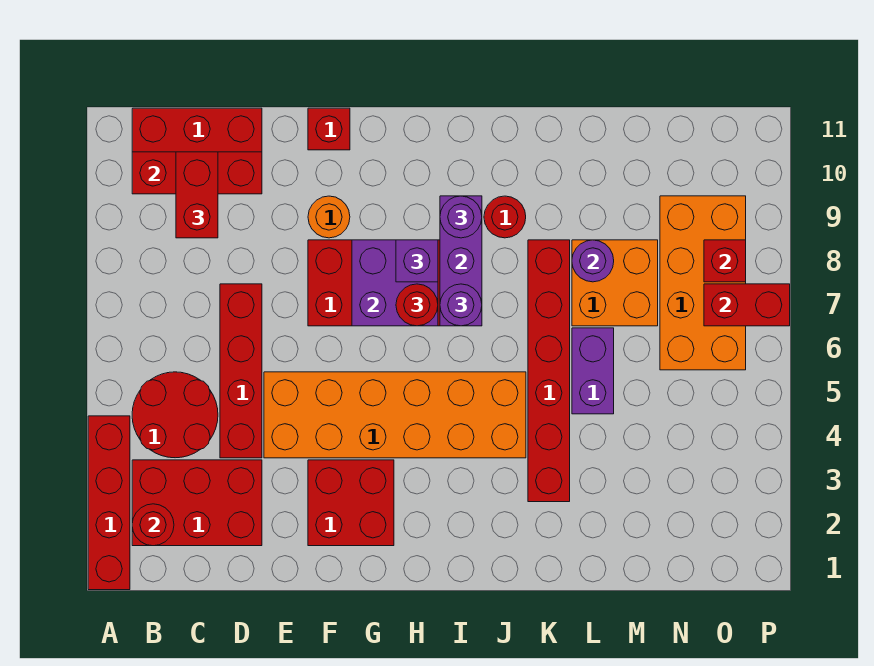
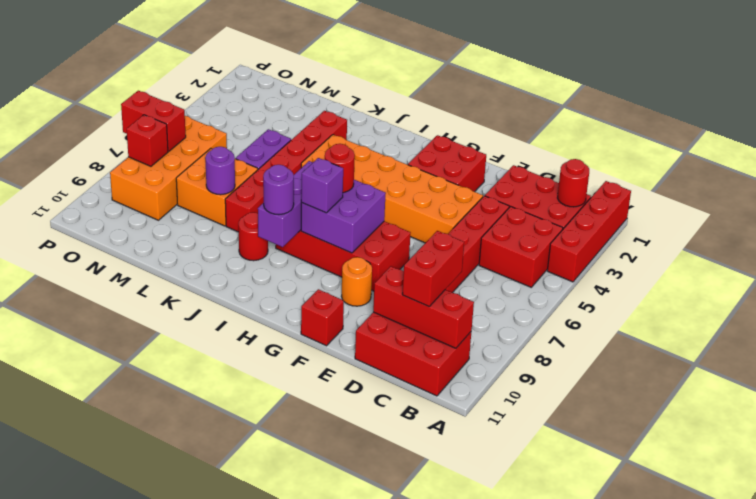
red round brick B4:C5 level 1 -> red brick B4:C5 level 1
purple round brick I7 level 3 -> none

